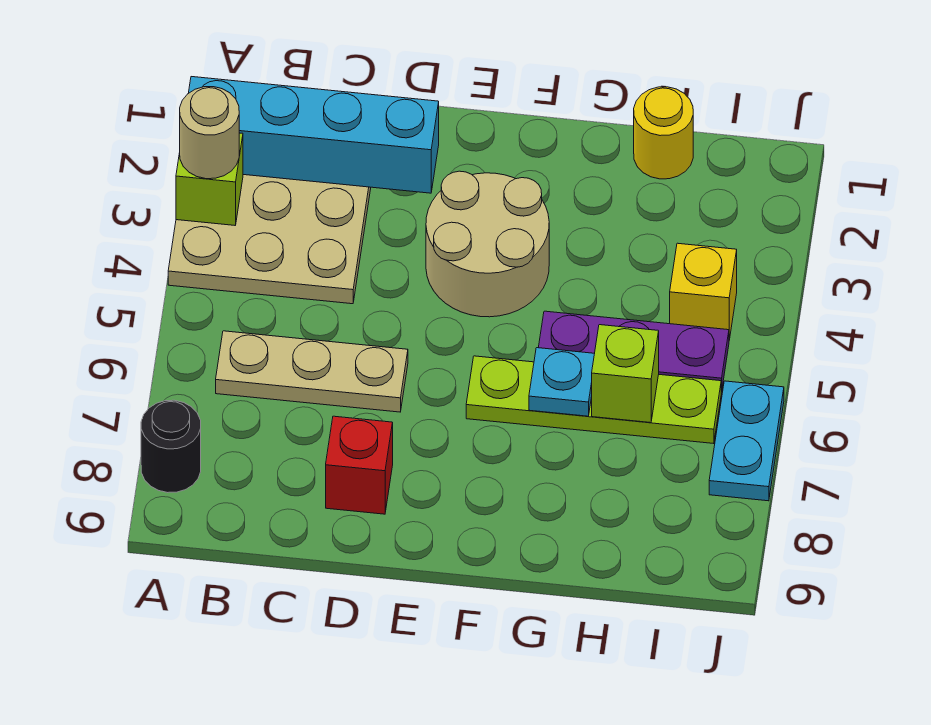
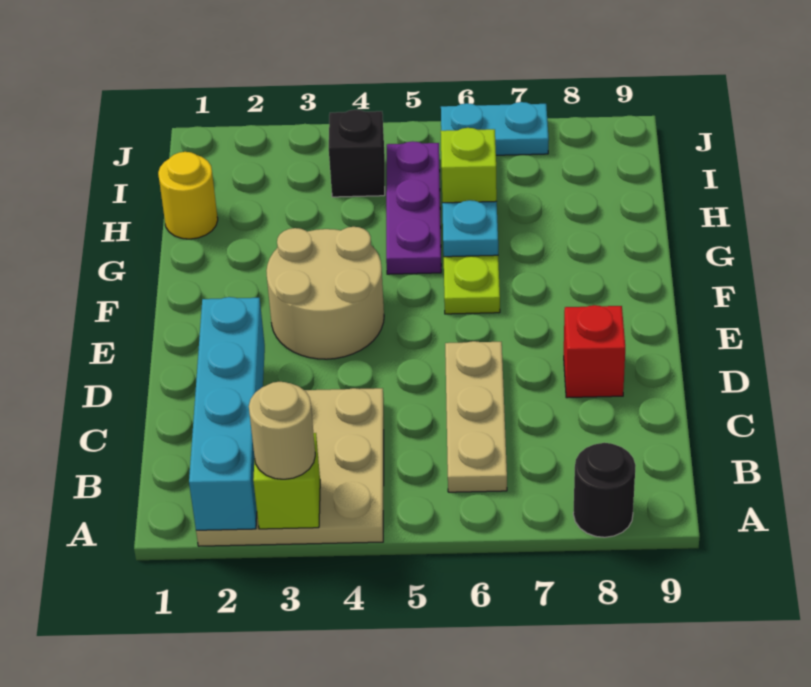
yellow brick I4 level 1 -> black brick I4 level 1

